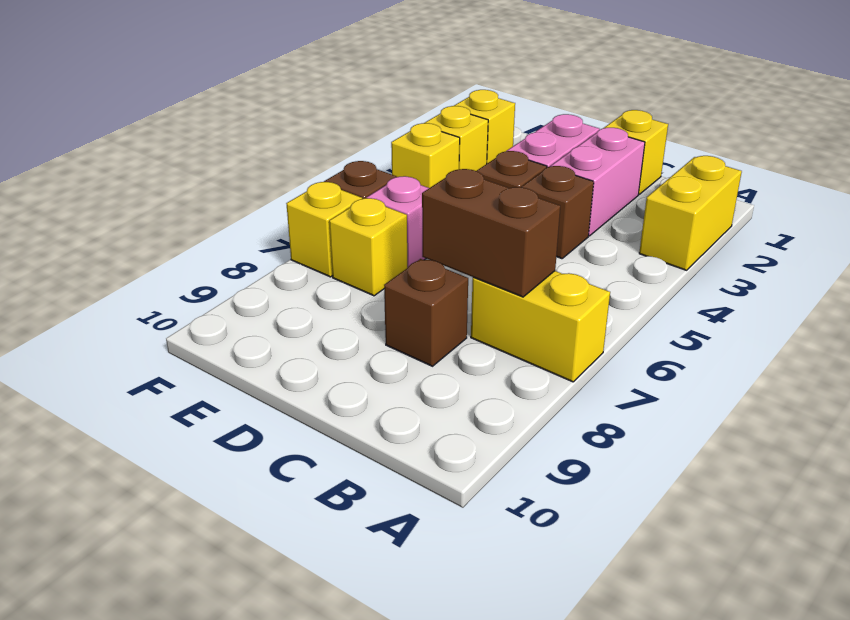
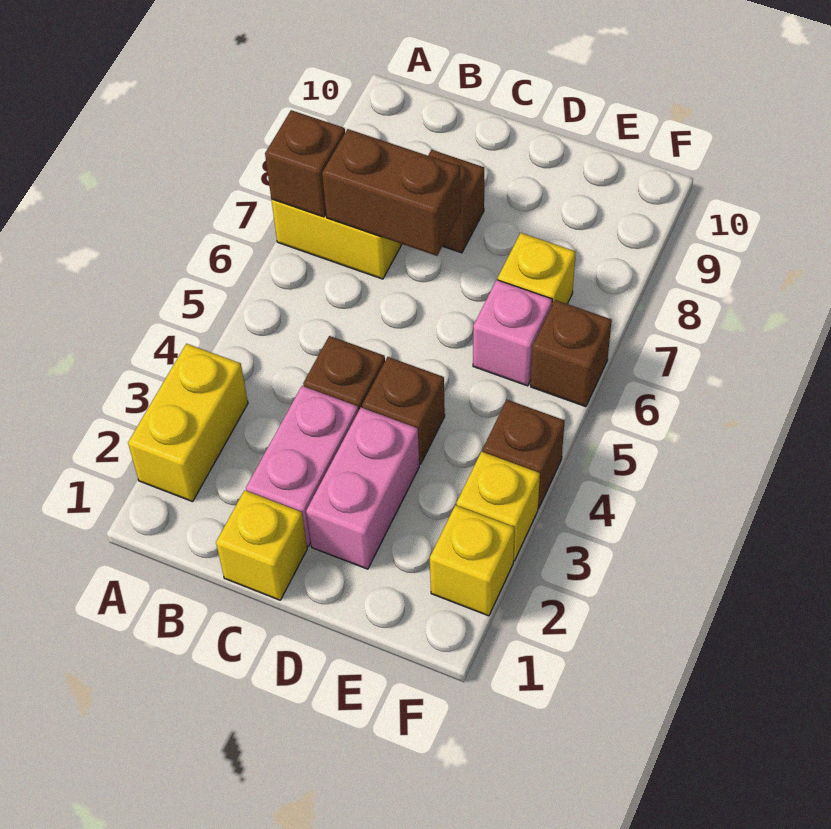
none -> brown brick A7 level 2
yellow brick F4 level 1 -> brown brick F4 level 1
yellow brick F7 level 1 -> none

